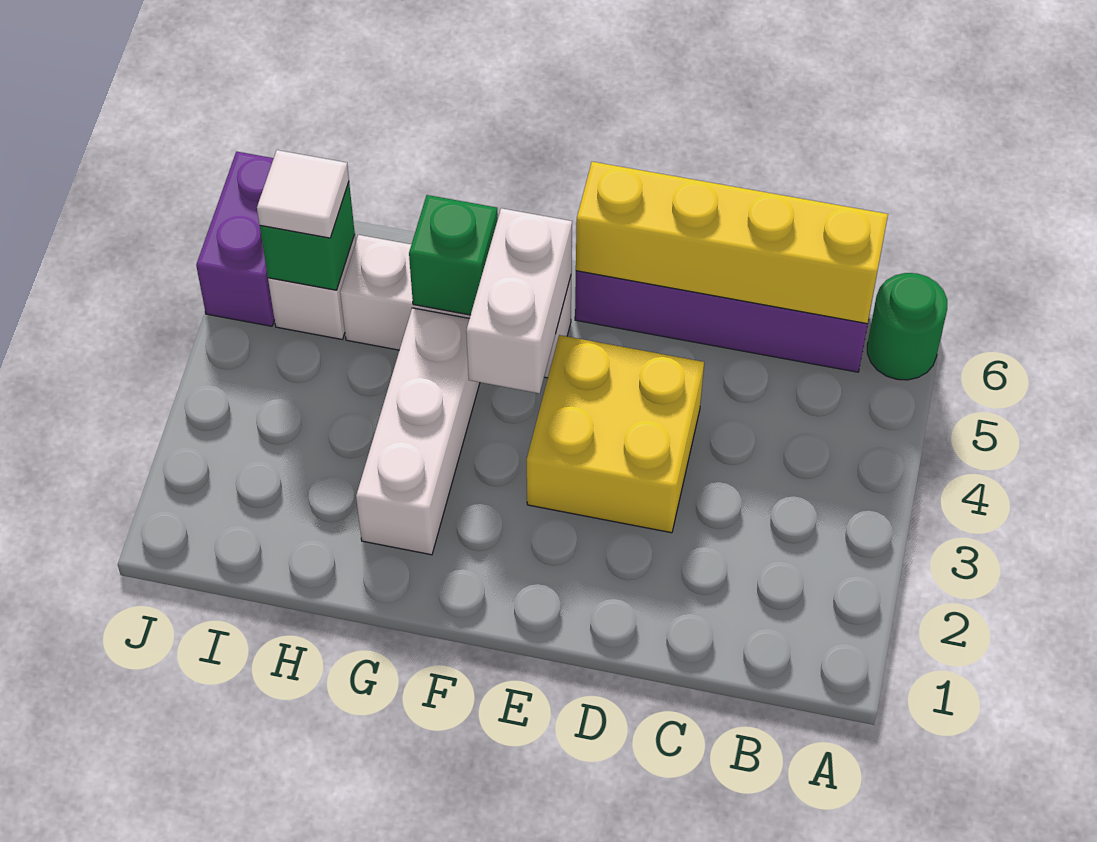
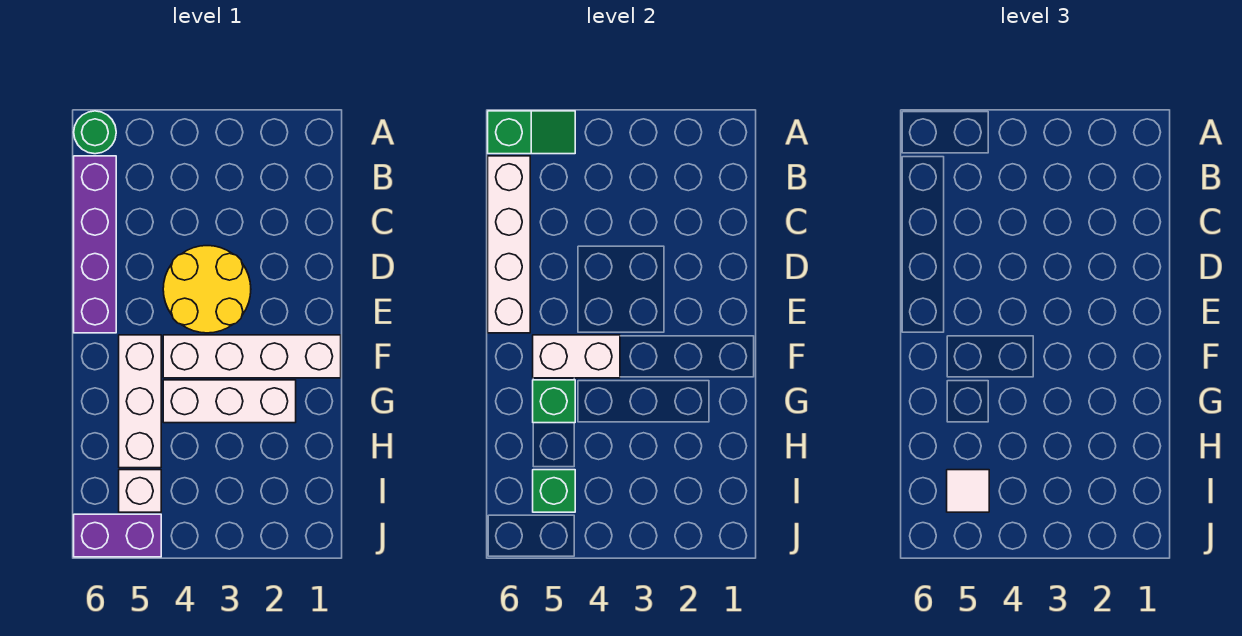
none -> green slope A5:A6 level 2 top 6
yellow brick B6:E6 level 2 -> white brick B6:E6 level 2
yellow brick D3:E4 level 1 -> yellow round brick D3:E4 level 1
none -> white brick F1:F4 level 1

